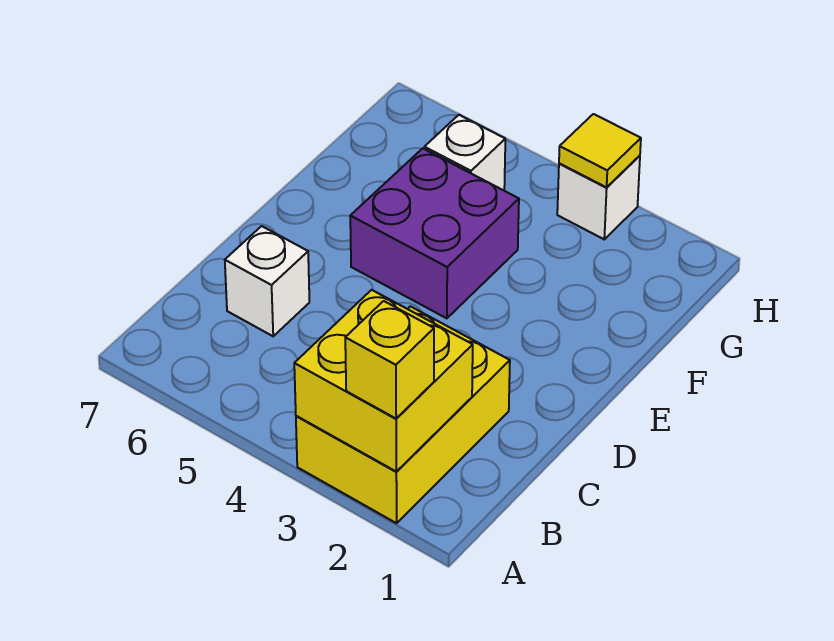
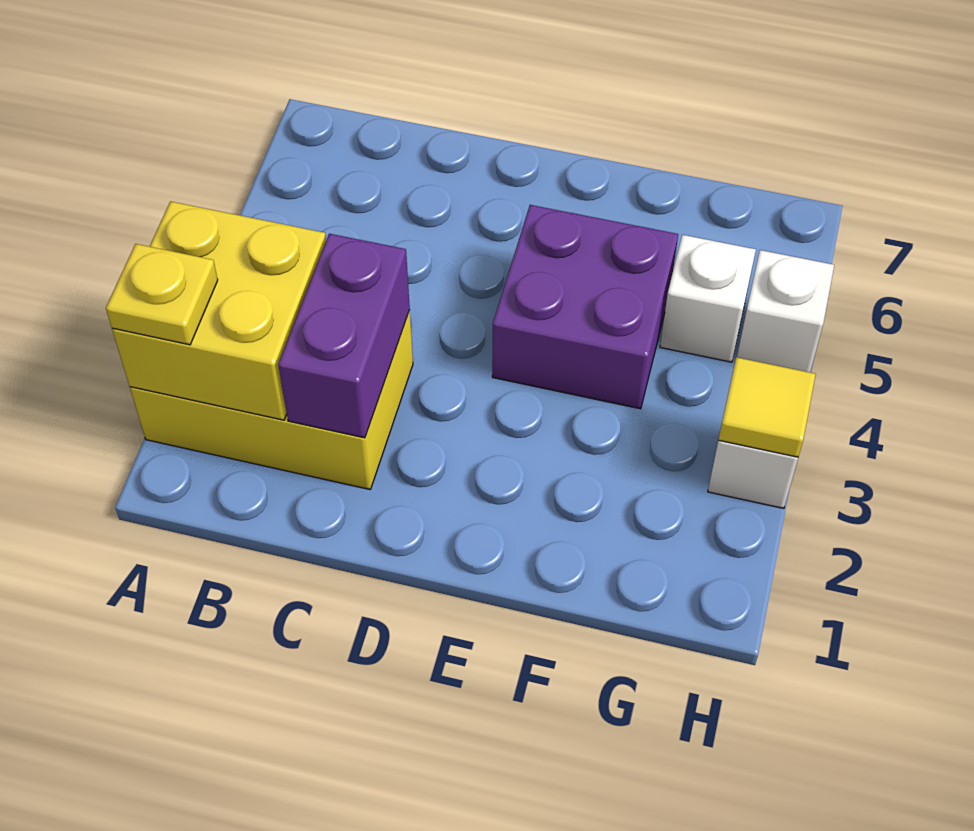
yellow brick A2 level 3 -> yellow plate A2 level 3
none -> purple brick C2:C3 level 2
white brick C6 level 1 -> white brick H5 level 1

